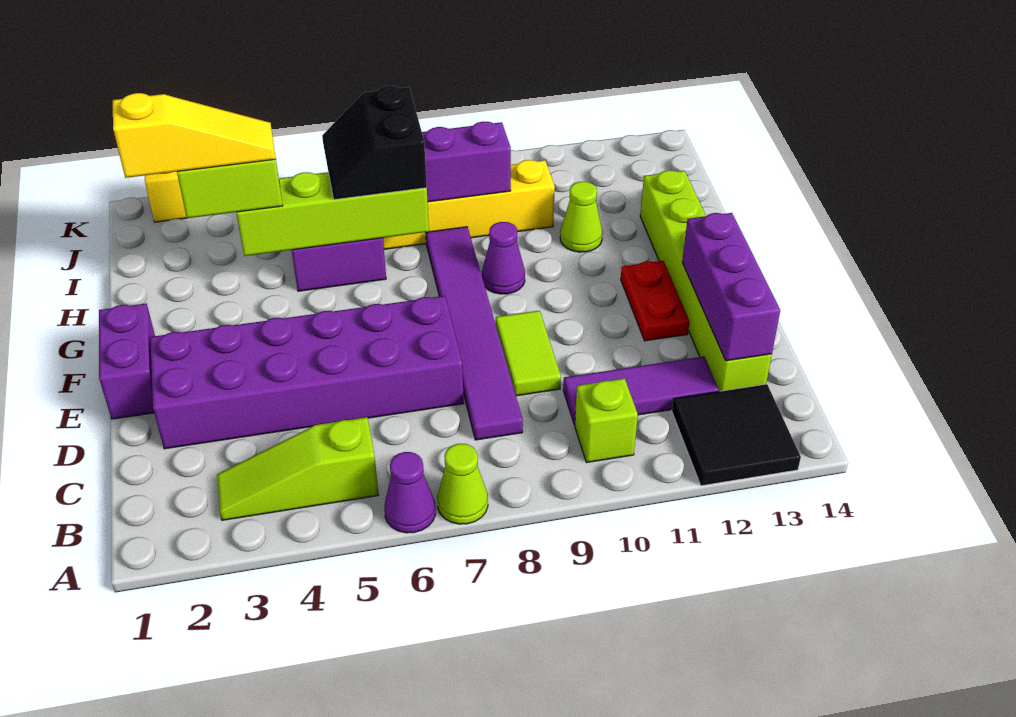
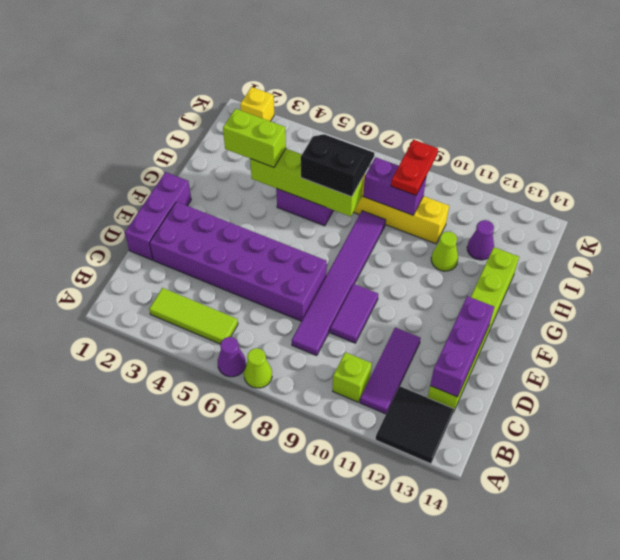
lime slope B3:B5 level 1 top 5 -> lime tile B3:B5 level 1
purple tile C10:C12 level 1 -> purple tile B11:D11 level 1
lime tile D9:E9 level 1 -> purple tile D9:E9 level 1
purple brick E1:F1 level 1 -> purple brick D1:F1 level 1
red plate E12:F12 level 1 -> red plate I9:J9 level 3
purple cone G9 level 1 -> purple cone I12 level 1
yellow slope H2:H4 level 4 top 2 -> none
black slope H6:I7 level 3 top 7 -> black slope H6:I7 level 3 top H

